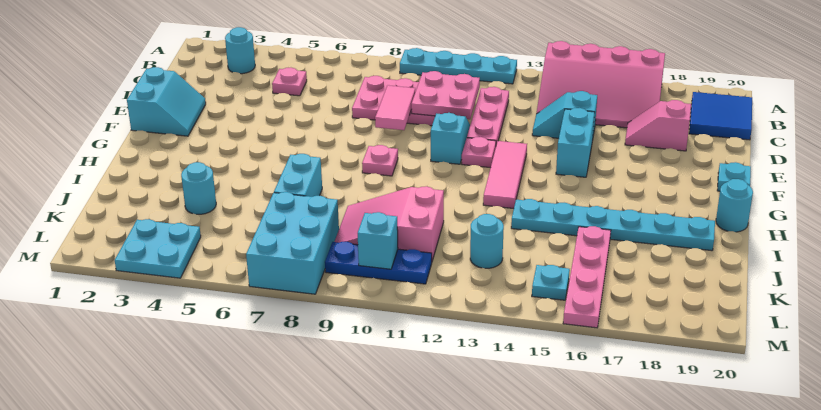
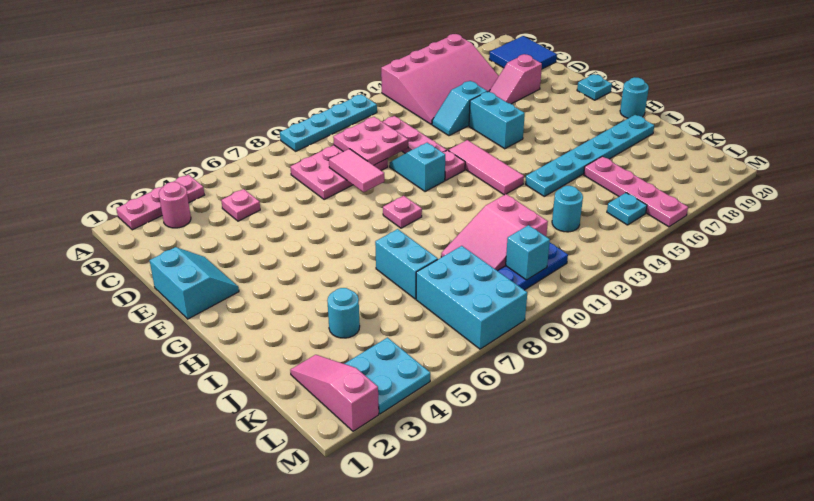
none -> pink plate A2:A4 level 1
cyan round brick B3 level 1 -> pink round brick B3 level 1
none -> pink slope K2:M2 level 1 top M

